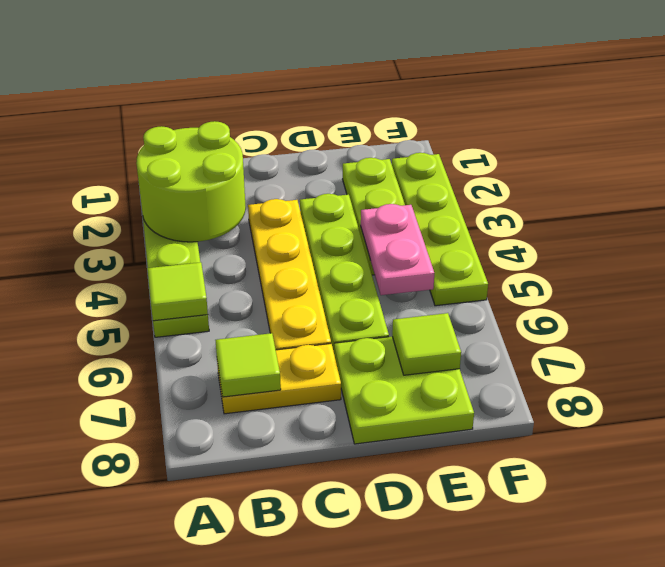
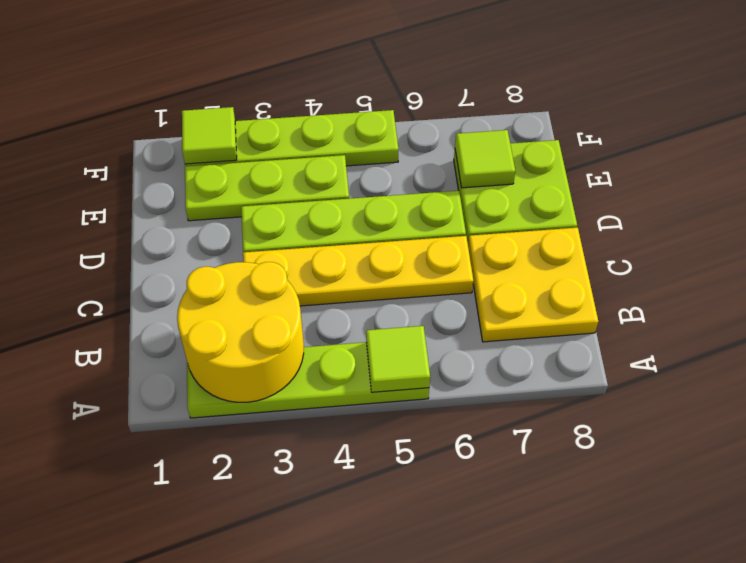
lime round brick A2:B3 level 2 -> yellow round brick A2:B3 level 2
yellow plate B7:C7 level 1 -> yellow plate B7:C8 level 1
lime tile B7 level 2 -> lime tile F2 level 2
pink plate E4:E5 level 2 -> none

